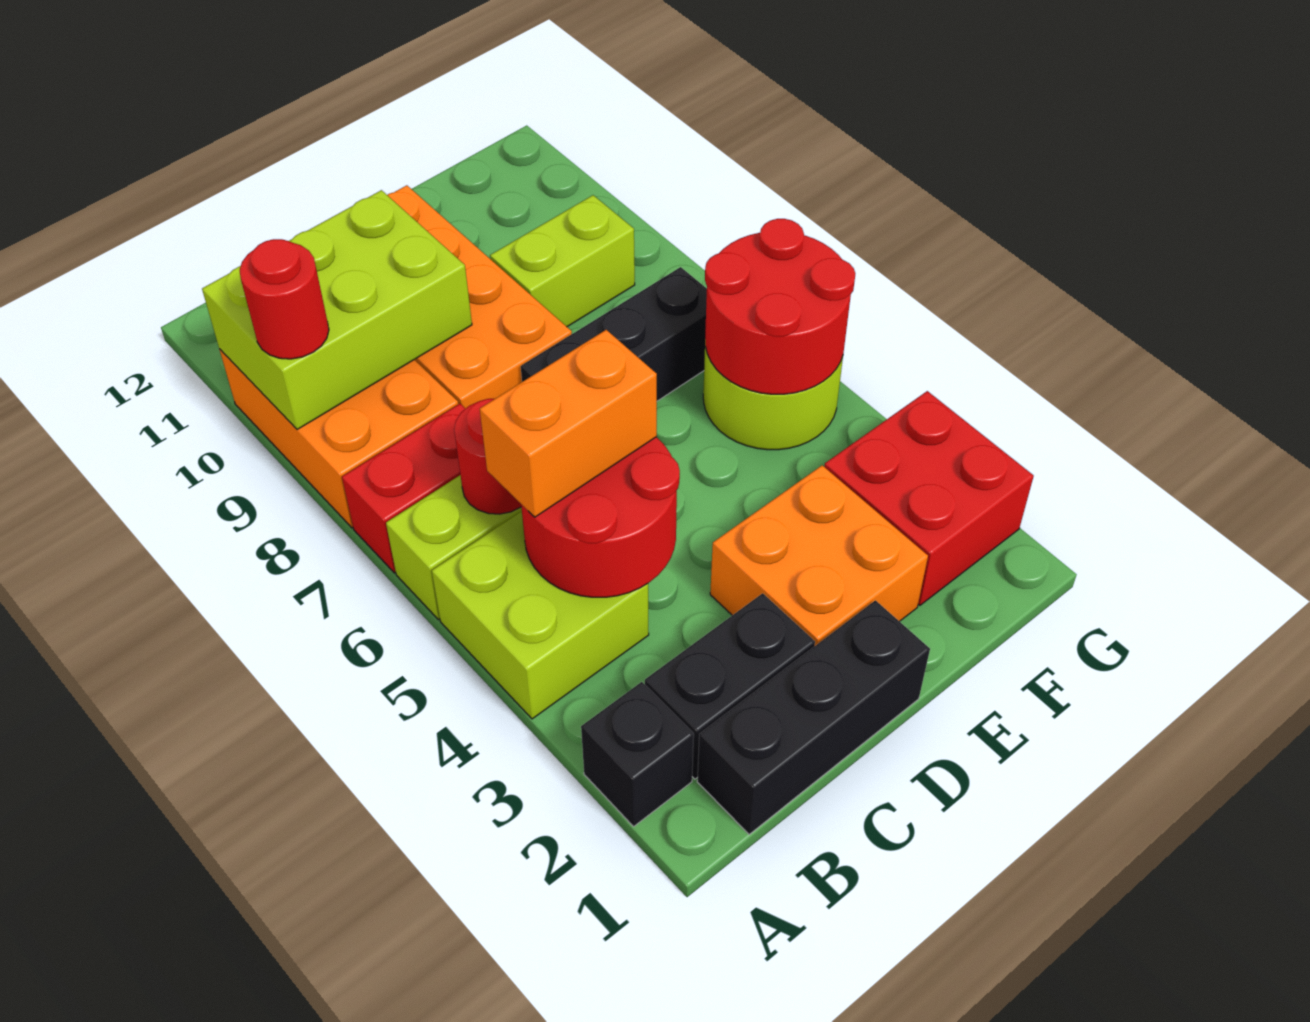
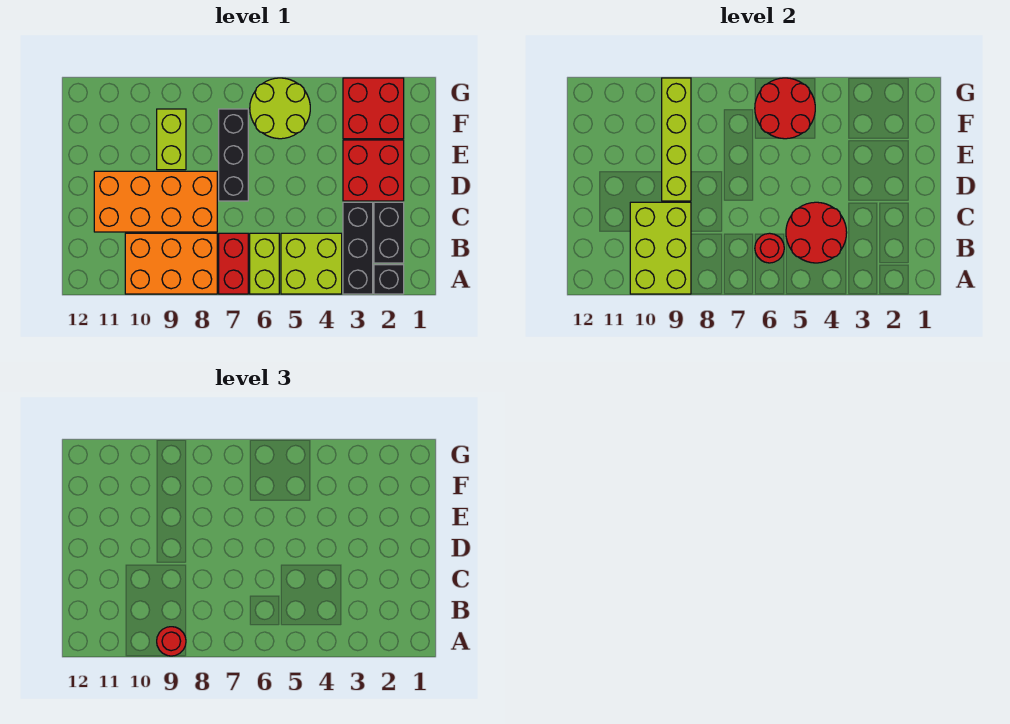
black brick B1:D1 level 1 -> black brick A3:C3 level 1
orange brick B5:C5 level 3 -> none
orange brick D2:E3 level 1 -> red brick D2:E3 level 1
none -> lime brick D9:G9 level 2

